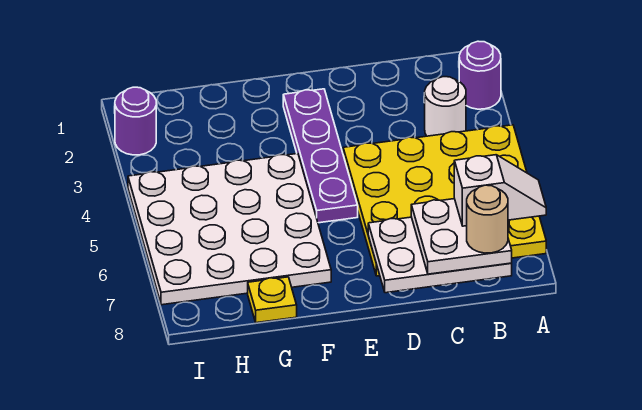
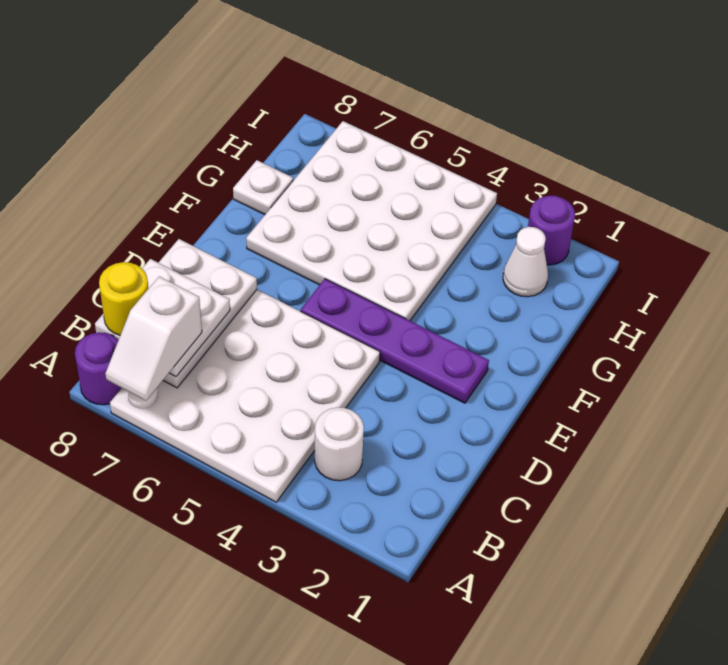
purple round brick A2 level 1 -> purple round brick A8 level 1
yellow plate A4:D7 level 1 -> white plate A4:D7 level 1
tan round brick B8 level 4 -> yellow round brick B8 level 4
yellow plate G8 level 1 -> white plate G8 level 1
none -> white cone H2 level 1

